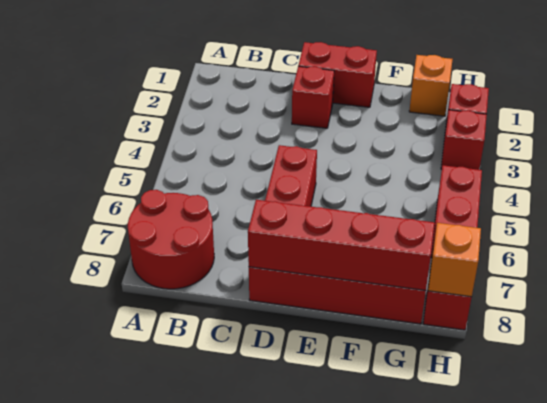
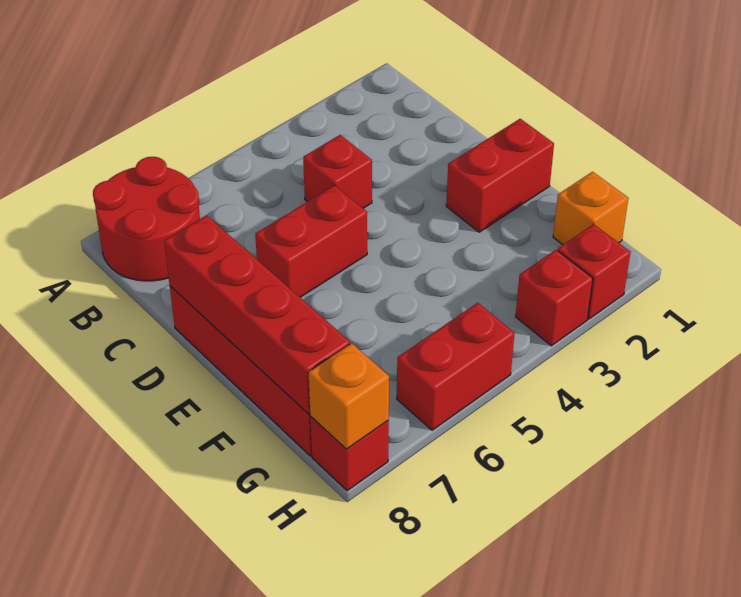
red brick D1:E1 level 1 -> red brick E1:E2 level 1
red brick D2 level 1 -> red brick C4 level 1

